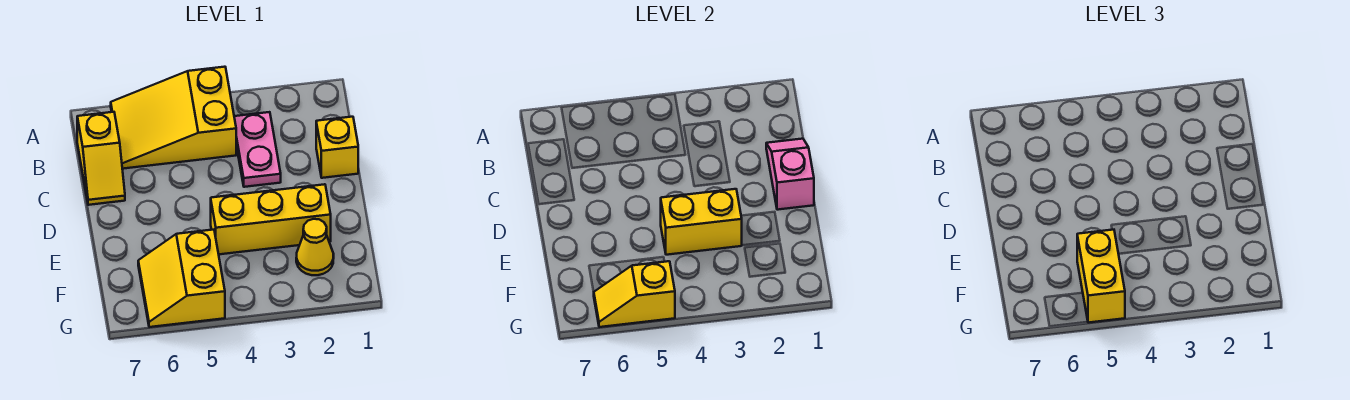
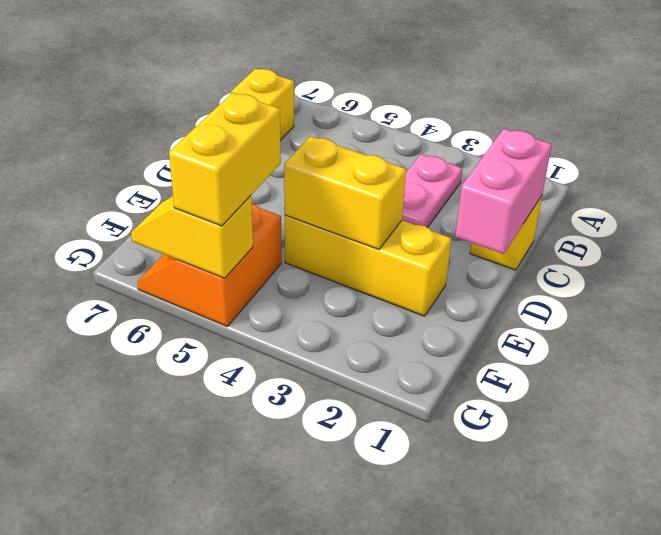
yellow slope A4:B6 level 1 top 4 -> none
pink slope C1:D1 level 2 top D -> pink brick C1:D1 level 2
yellow cone F2 level 1 -> none
yellow slope F5:G6 level 1 top 5 -> orange slope F5:G6 level 1 top 5

